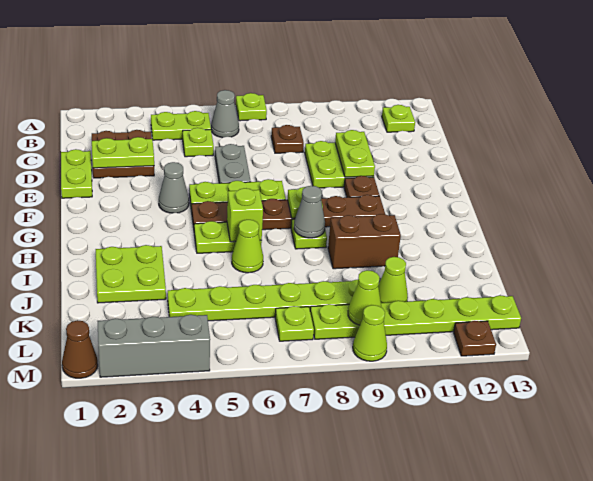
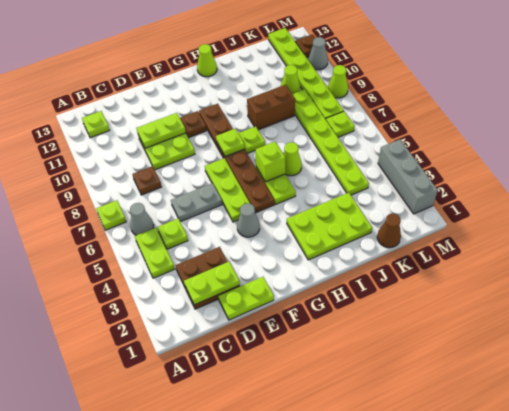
lime plate D2:D3 level 2 -> lime plate C2:D2 level 2
grey cone H8 level 2 -> grey cone M11 level 1
lime plate I2:J3 level 1 -> lime plate H2:J3 level 1
brown brick I9:I10 level 1 -> brown brick I9:J9 level 1
lime cone L9 level 2 -> lime cone H13 level 1
brown cone M1 level 1 -> brown cone K1 level 1

